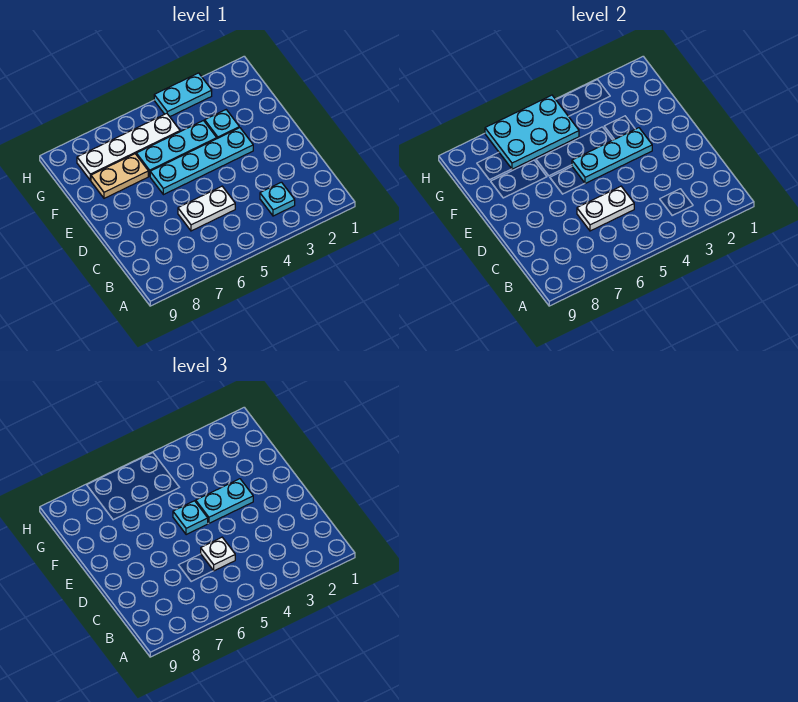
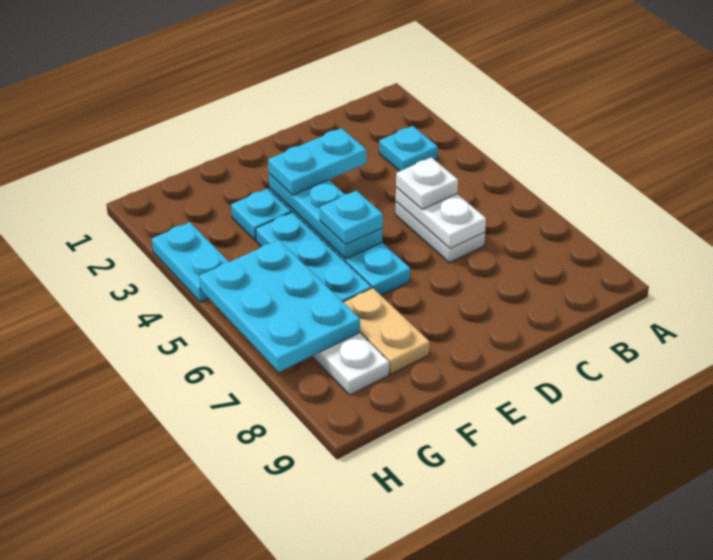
cyan plate E3:E4 level 3 -> cyan plate D3:E3 level 3

